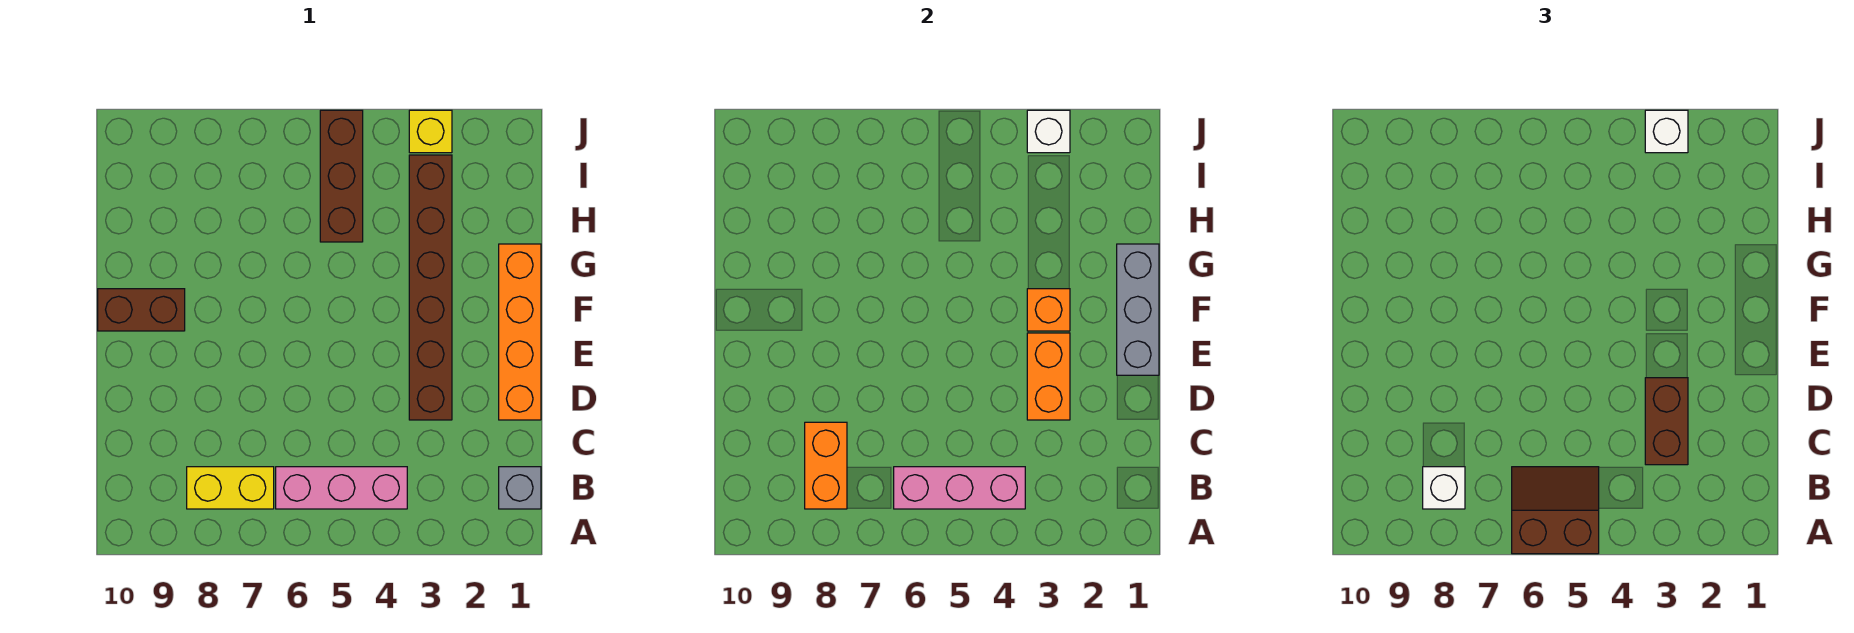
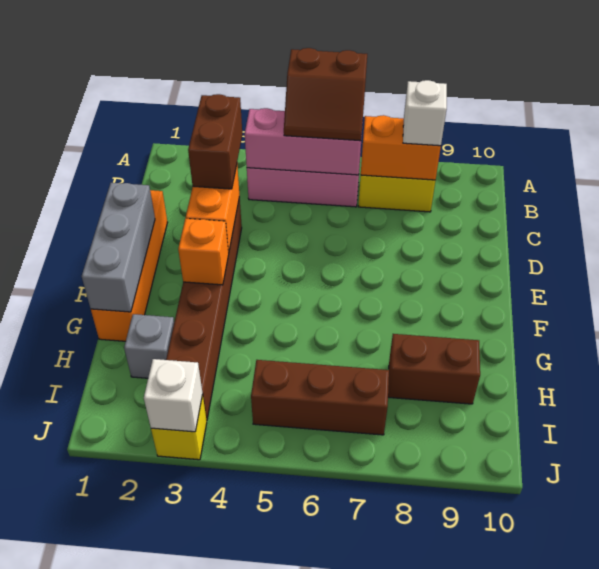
grey brick B1 level 1 -> grey brick H2 level 1
orange brick B8:C8 level 2 -> orange brick B7:B8 level 2
brown brick F9:F10 level 1 -> brown brick H8:H9 level 1
brown brick H5:J5 level 1 -> brown brick I5:I7 level 1
white brick J3 level 3 -> none

